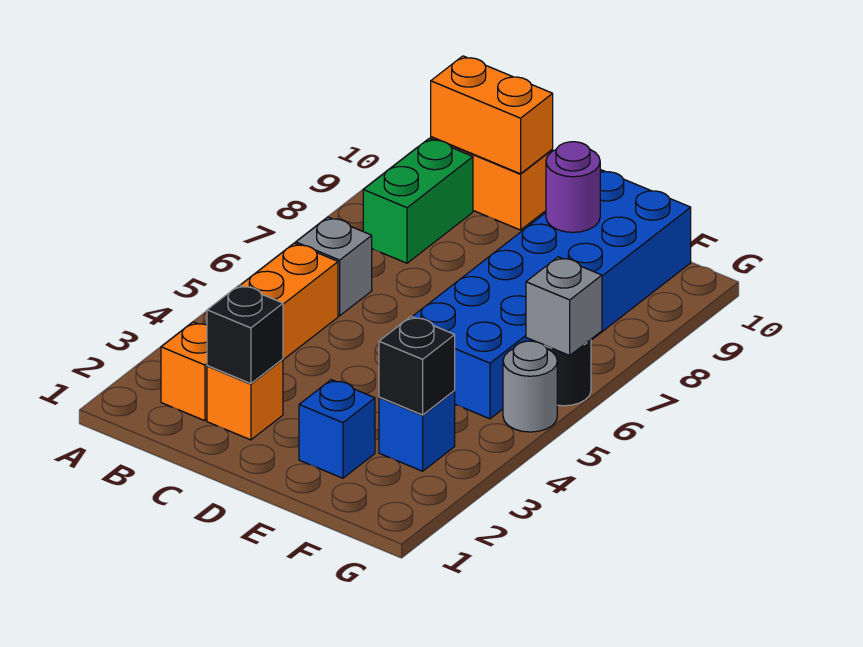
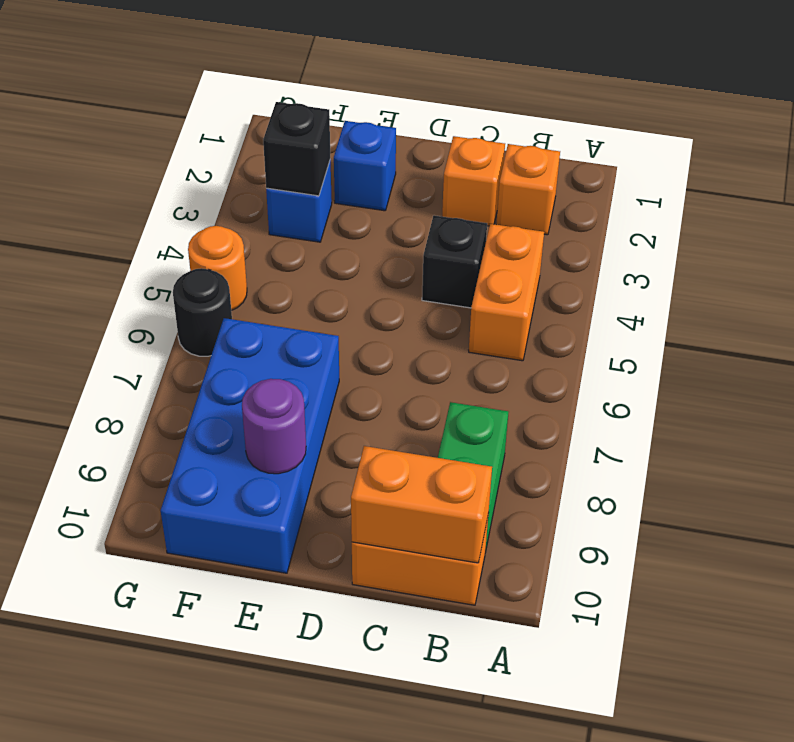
grey brick B6 level 1 -> none
black brick C2 level 2 -> black brick C4 level 1
blue brick E5:F10 level 1 -> blue brick E7:F10 level 1
grey round brick G5 level 1 -> orange round brick G5 level 1
grey brick G6 level 2 -> none

